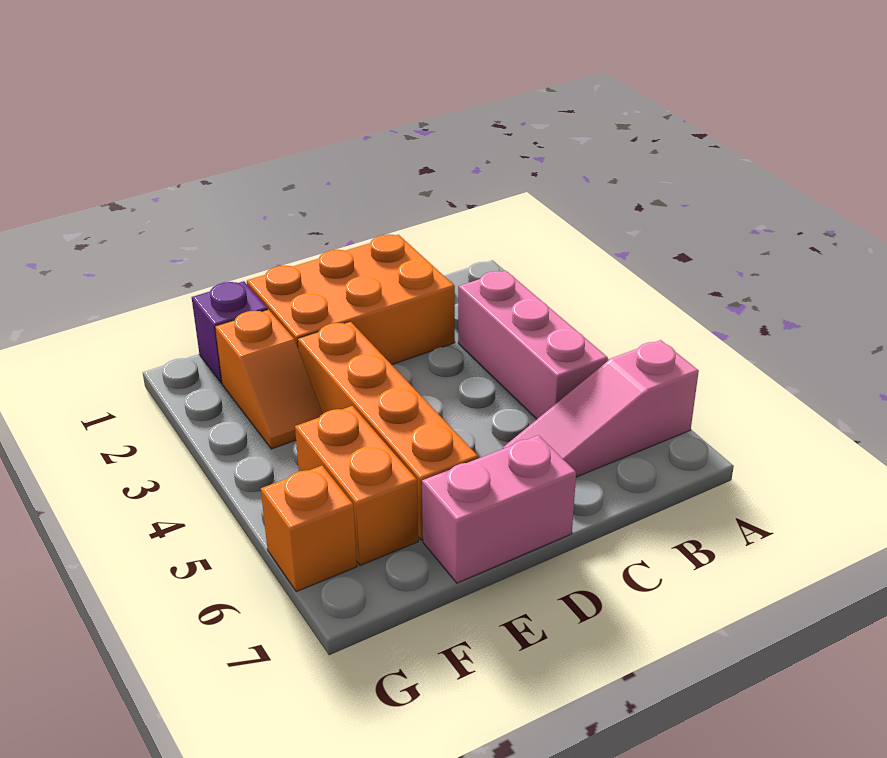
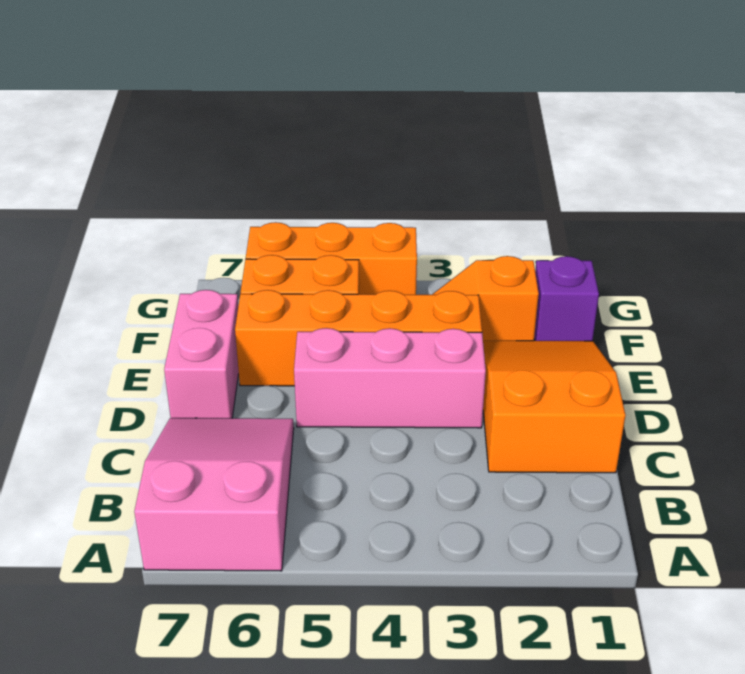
pink slope A6:C6 level 1 top A -> pink slope A6:C7 level 1 top A
pink brick B3:B5 level 1 -> pink brick D3:D5 level 1
orange brick C1:E2 level 1 -> orange slope C1:E2 level 1 top C
orange brick G6 level 1 -> orange brick G4:G6 level 1

